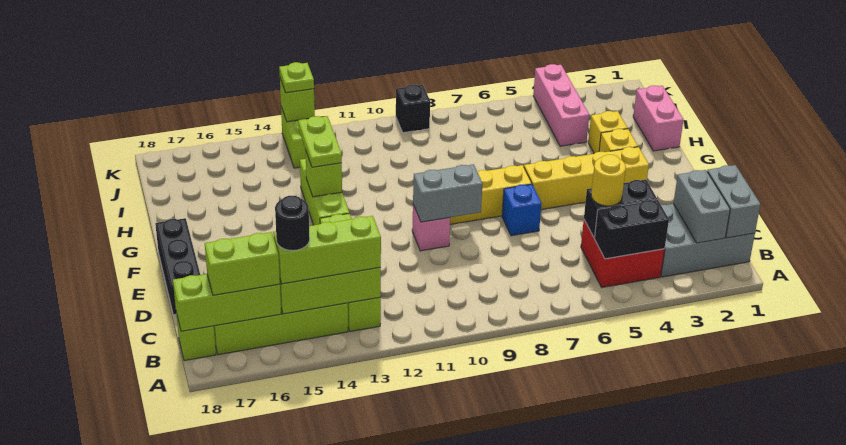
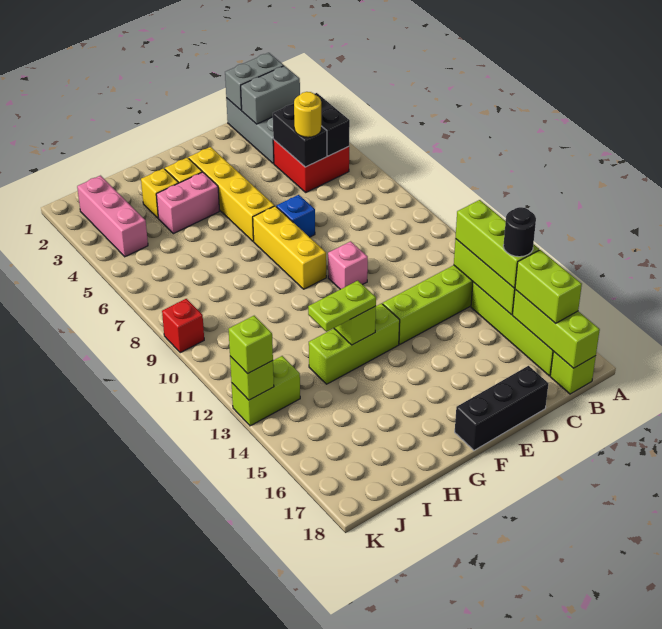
grey brick E9:E10 level 2 -> none
pink brick H1:I1 level 1 -> pink brick G4:H4 level 1
pink brick I4:K4 level 1 -> pink brick J2:J4 level 1
black brick K9 level 1 -> red brick K9 level 1
lime plate K13 level 3 -> lime brick K13 level 3

